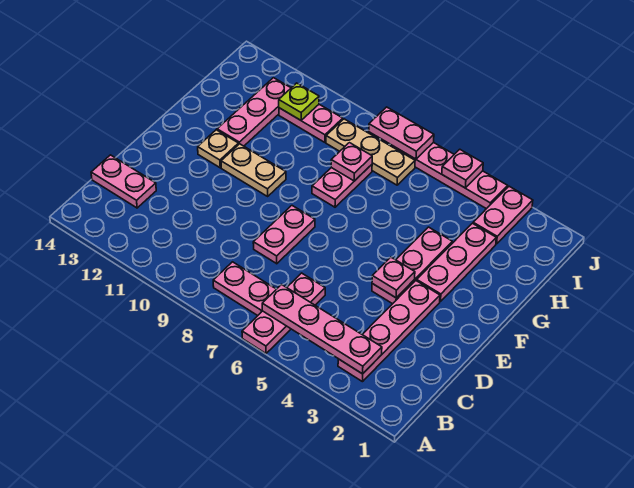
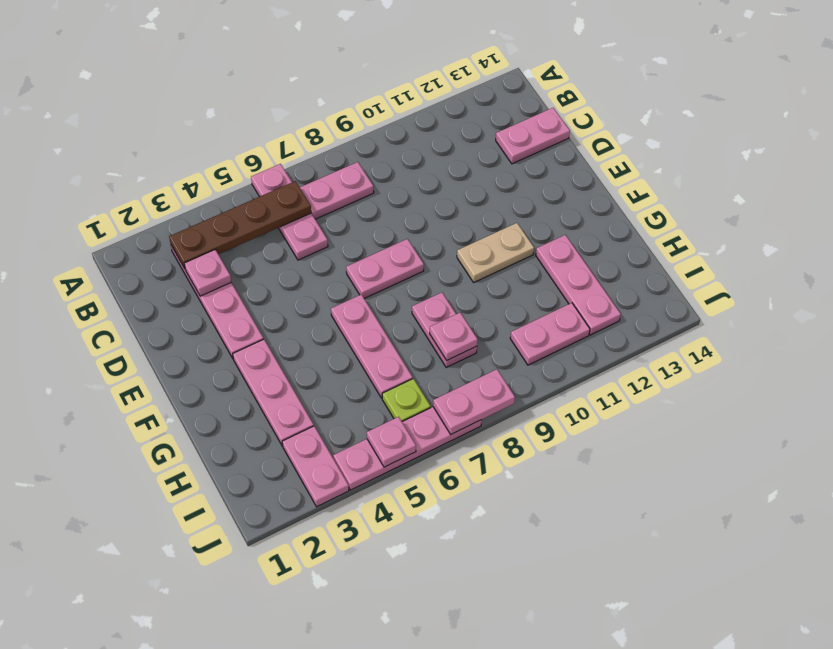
pink plate B3:B6 level 2 -> brown plate B3:B6 level 2
pink plate D8:E8 level 1 -> pink plate E7:E8 level 1
pink plate E4:G4 level 1 -> pink plate F6:H6 level 1
pink plate E4 level 2 -> pink plate C3 level 2
tan plate F12 level 1 -> none
tan plate I7:I9 level 1 -> none
lime plate I11 level 2 -> lime plate I6 level 1

